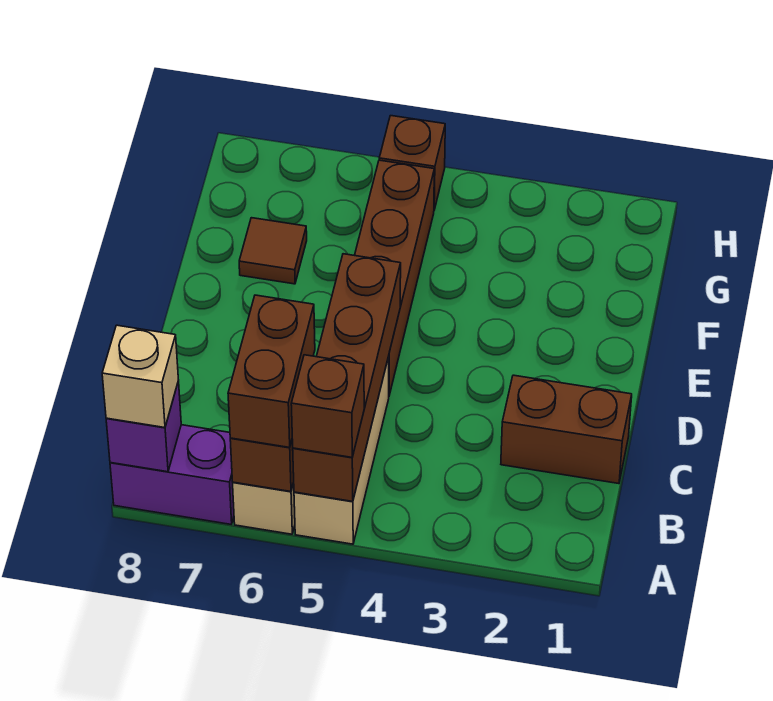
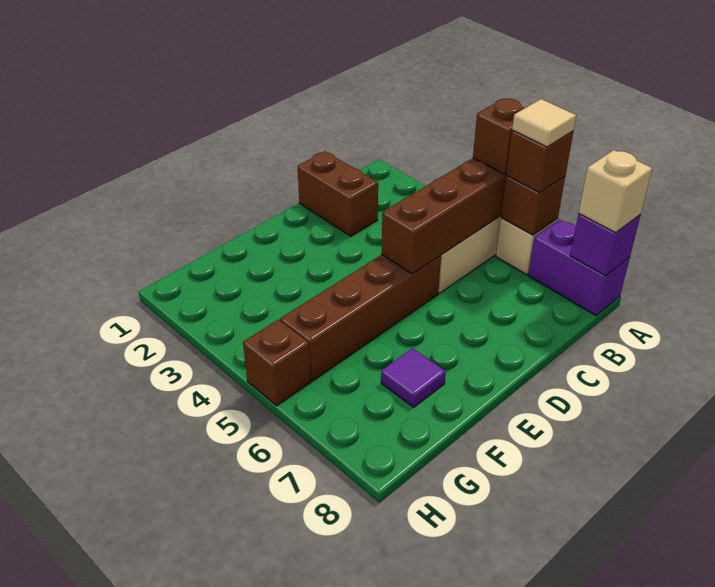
brown brick A6:B6 level 3 -> brown brick A6 level 3
none -> tan tile A6 level 4
brown tile F7 level 1 -> purple tile F7 level 1

